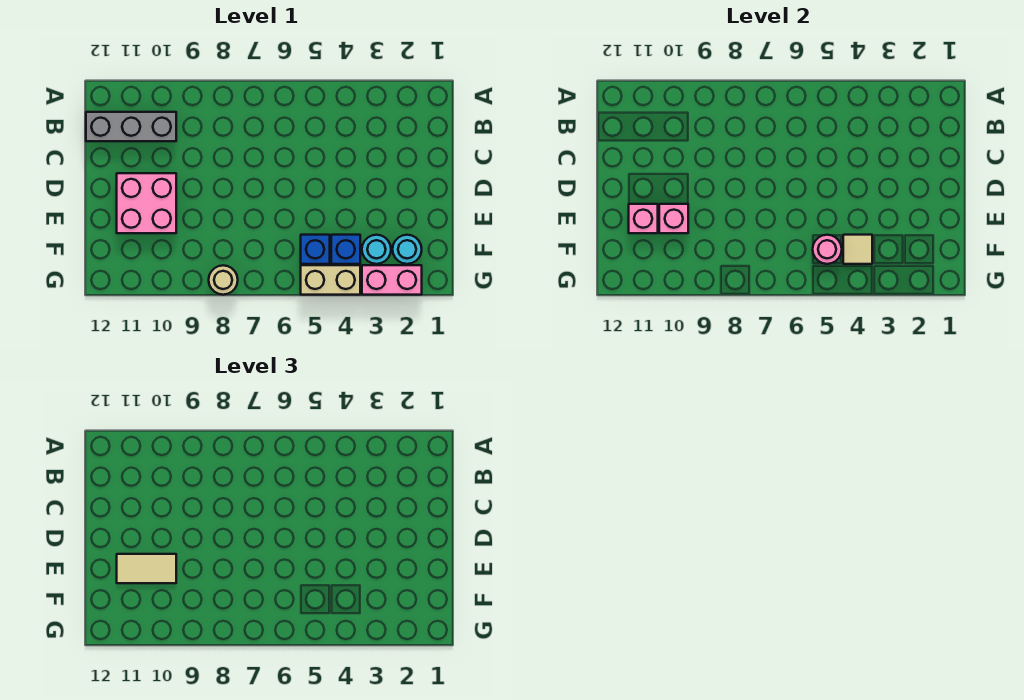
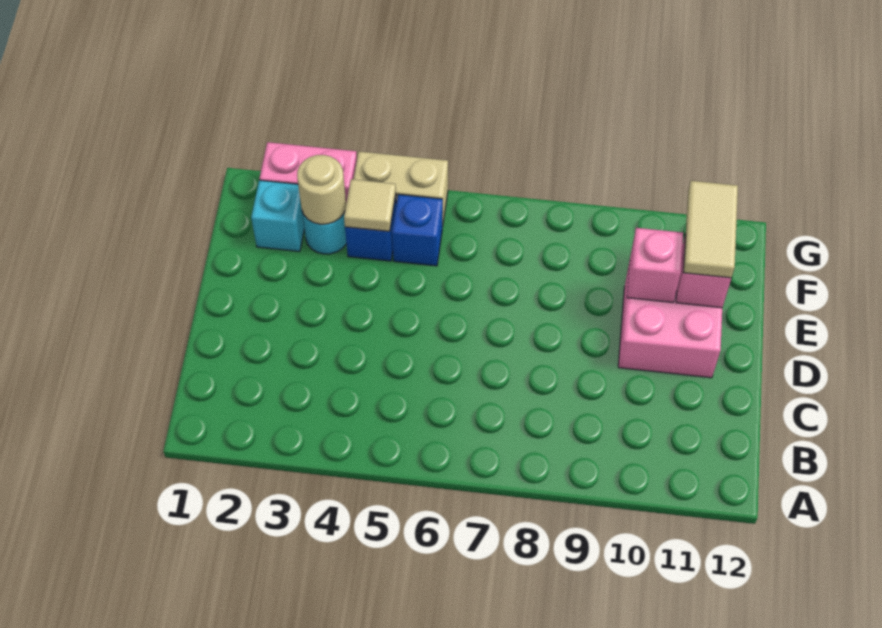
grey brick B10:B12 level 1 -> none
tan tile E10:E11 level 3 -> tan tile E11:F11 level 3
cyan round brick F2 level 1 -> cyan brick F2 level 1
pink round brick F5 level 2 -> none
tan round brick G8 level 1 -> tan round brick F3 level 2

